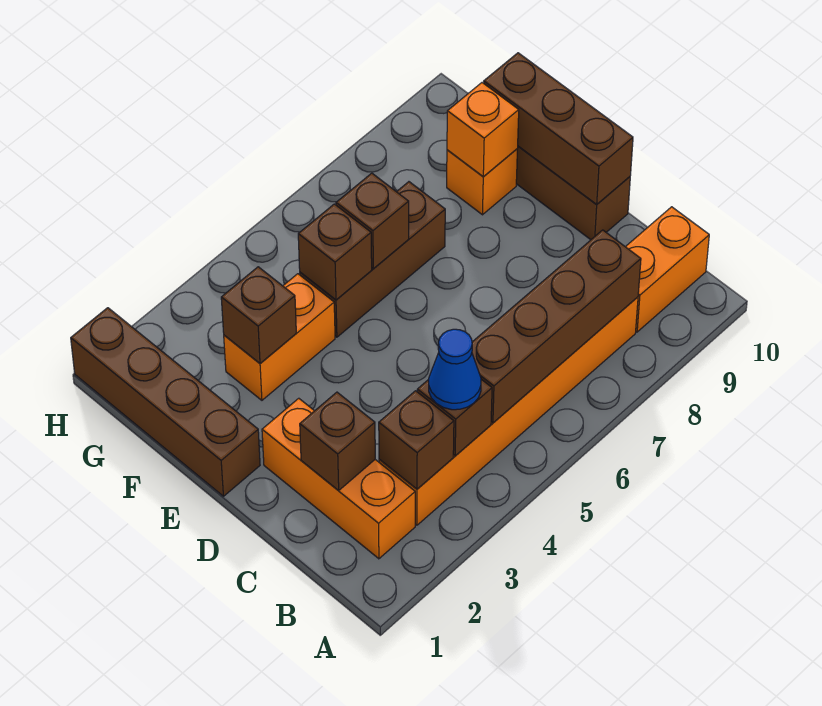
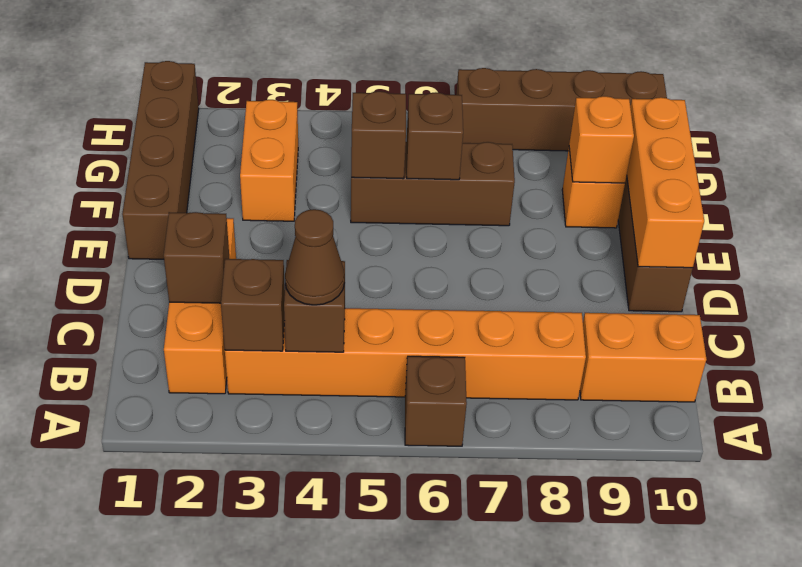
blue cone B4 level 3 -> brown cone B4 level 3
brown brick B5:B8 level 2 -> brown brick H7:H10 level 1
brown brick D10:F10 level 2 -> orange brick D10:F10 level 2
orange brick F3:F4 level 1 -> orange brick F3:G3 level 1
brown brick F3 level 2 -> brown brick A6 level 1

